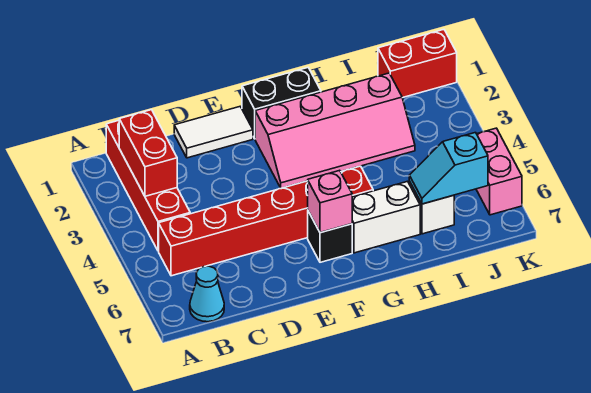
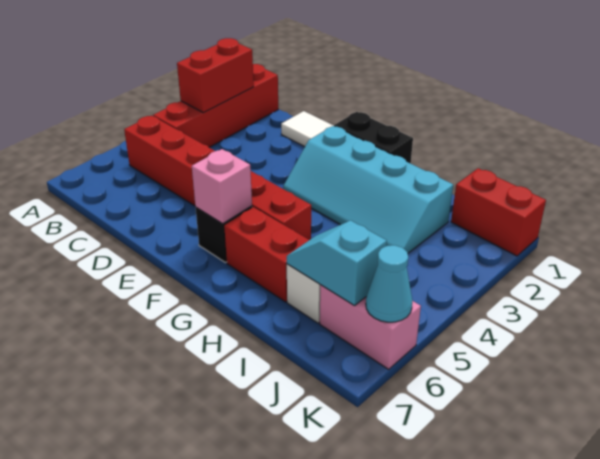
cyan cone B7 level 1 -> cyan cone K6 level 2
pink slope F2:I3 level 1 top 2 -> cyan slope F2:I3 level 1 top 2
white brick G6:H6 level 1 -> red brick G6:H6 level 1
pink brick K5:K6 level 1 -> pink brick J6:K6 level 1

